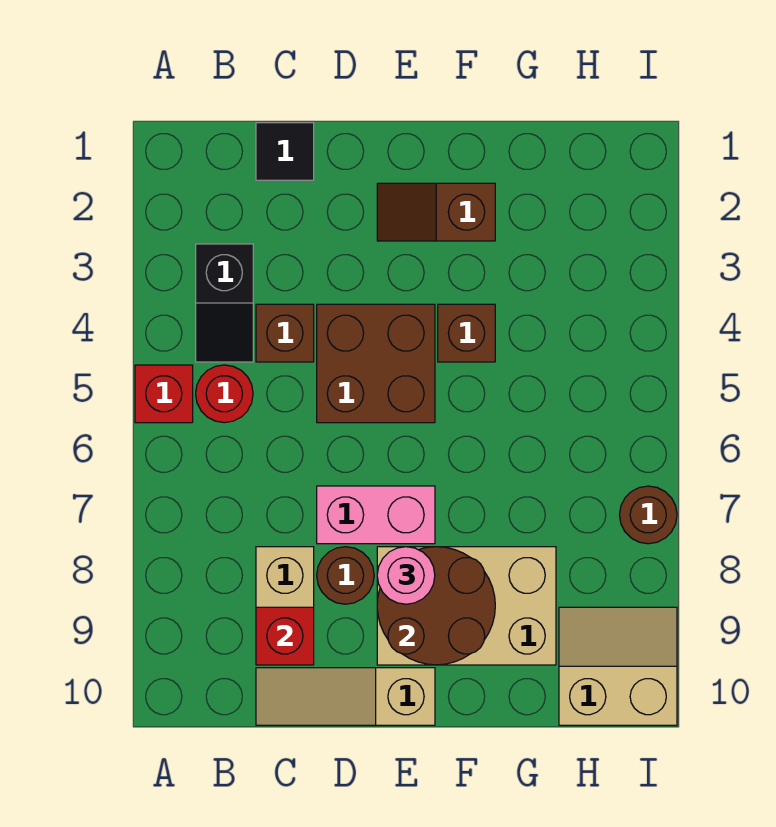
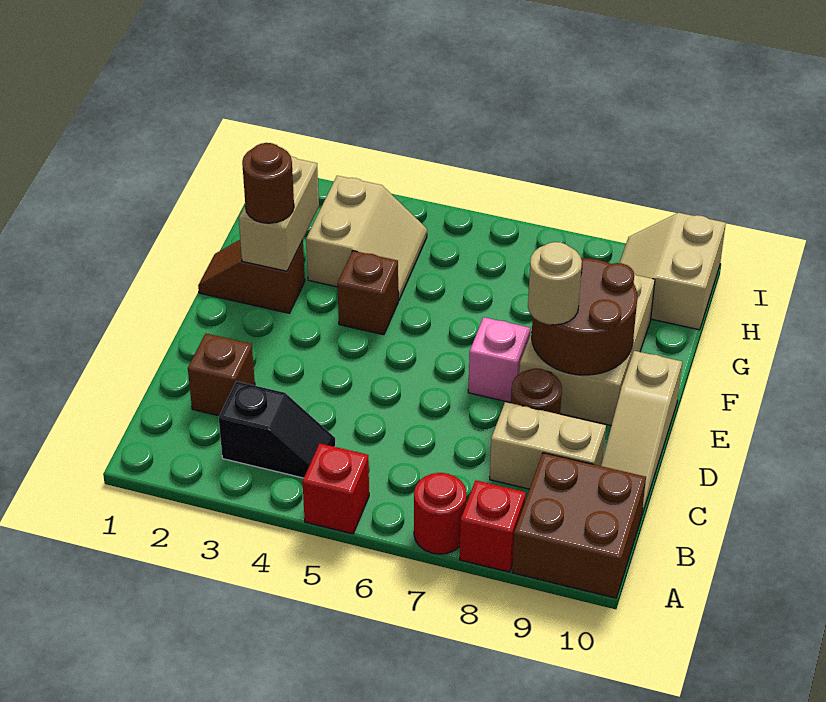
red round brick B5 level 1 -> red round brick A7 level 1
black tile C1 level 1 -> none
brown brick C4 level 1 -> brown brick C2 level 1
red brick C9 level 2 -> red brick A8 level 1
brown brick D4:E5 level 1 -> brown brick A9:B10 level 1
pink brick D7:E7 level 1 -> pink brick E7 level 1
brown slope E2:F2 level 1 top F -> brown slope F1:F2 level 1 top 2
pink round brick E8 level 3 -> tan round brick E8 level 3
none -> tan brick F2:G2 level 2
none -> tan slope G3:H4 level 1 top 3
brown round brick I7 level 1 -> brown round brick F2 level 3

